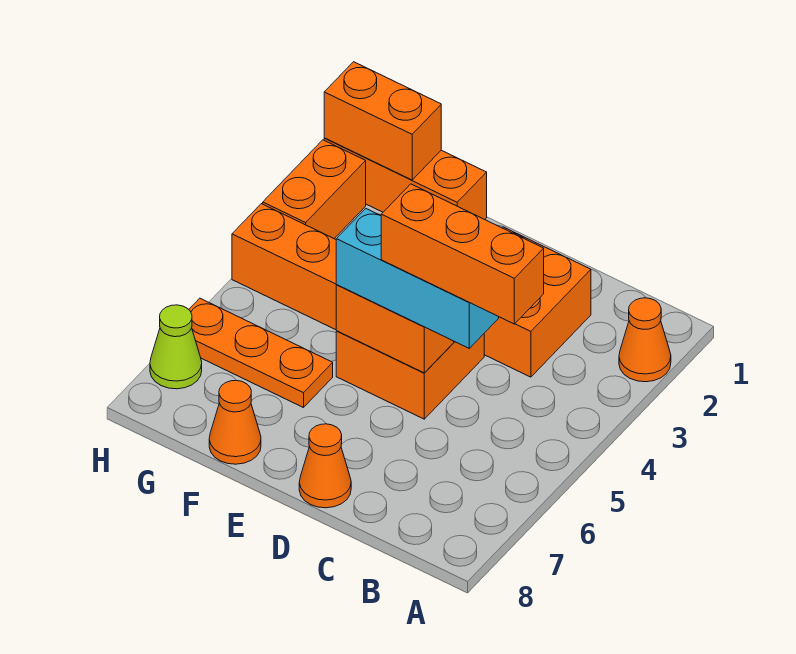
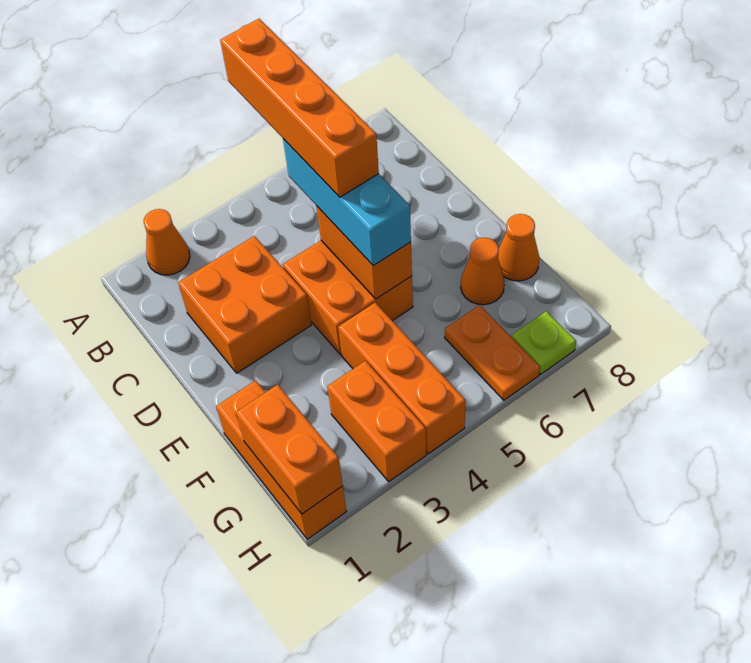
orange brick B5:D5 level 4 -> orange brick A5:D5 level 4
orange cone D8 level 1 -> orange cone F7 level 1
orange plate F6:H6 level 1 -> orange plate G6:H6 level 1
orange brick H2:H3 level 1 -> orange brick G3:H3 level 1
lime cone H7 level 1 -> lime plate H7 level 1

